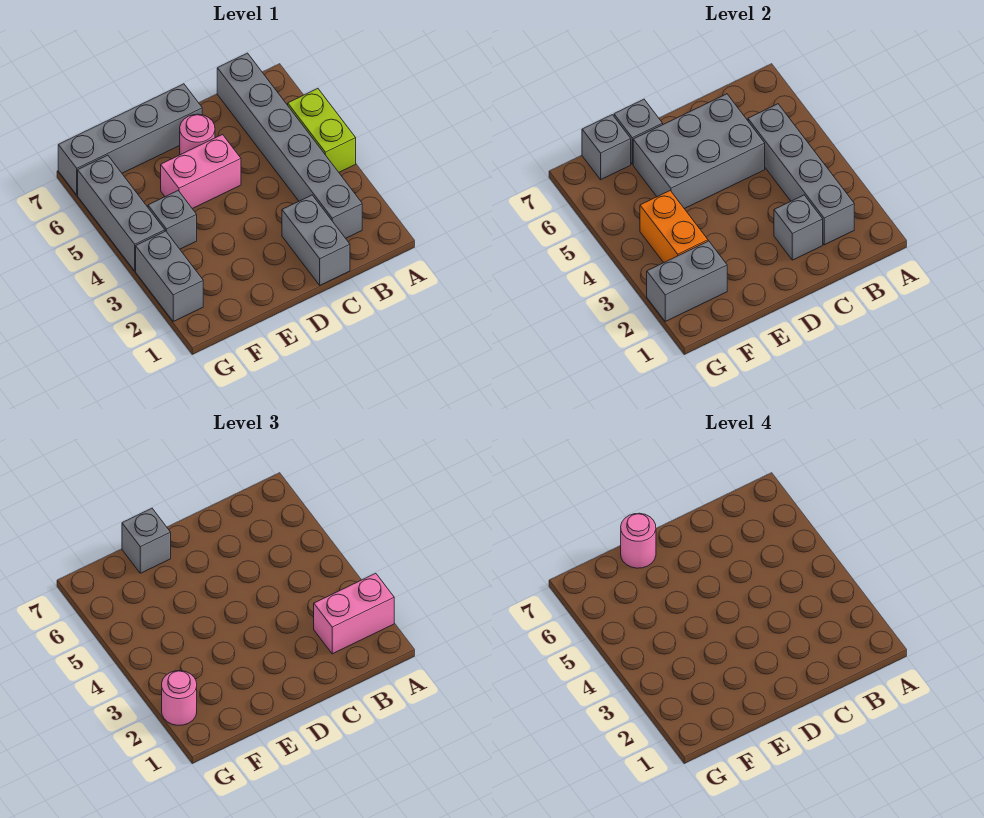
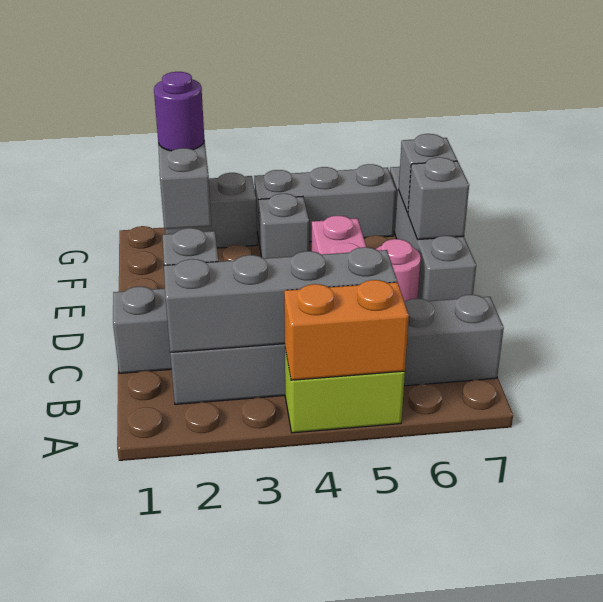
pink brick A2:B2 level 3 -> none
grey brick C5:E6 level 2 -> none
grey brick E7 level 3 -> none
pink round brick E7 level 4 -> none
orange brick F3:F4 level 2 -> orange brick A4:A5 level 2
pink round brick G2 level 3 -> purple round brick G2 level 3

